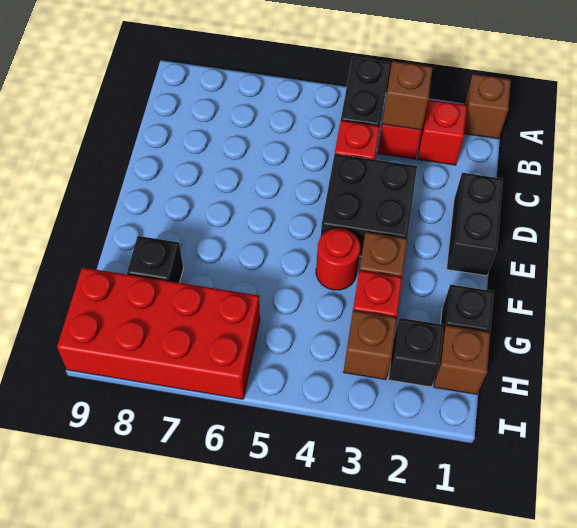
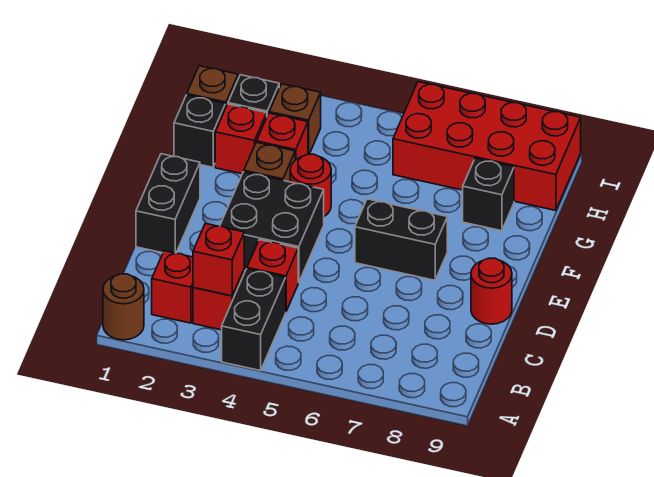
brown brick A1 level 1 -> brown round brick A1 level 1
brown brick B3 level 2 -> red brick B3 level 2
none -> red round brick D9 level 1
none -> black brick E6:E7 level 1
none -> red brick G2 level 1

